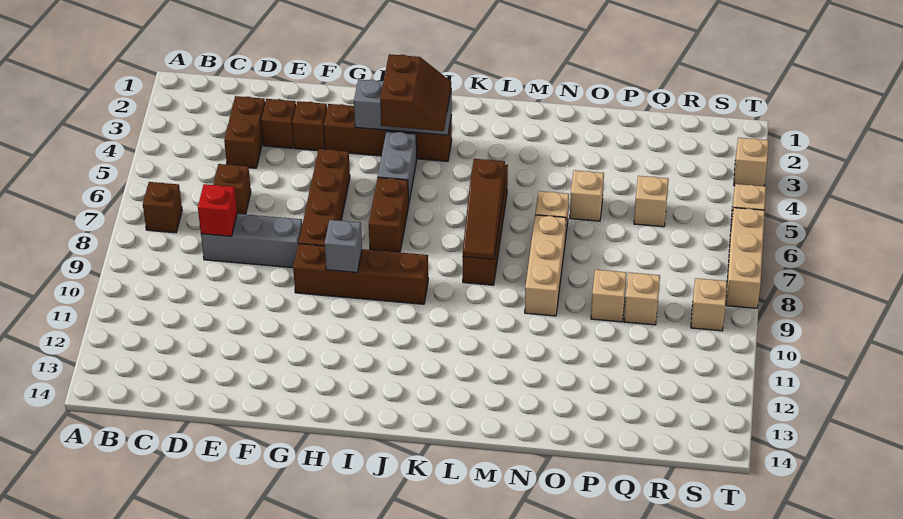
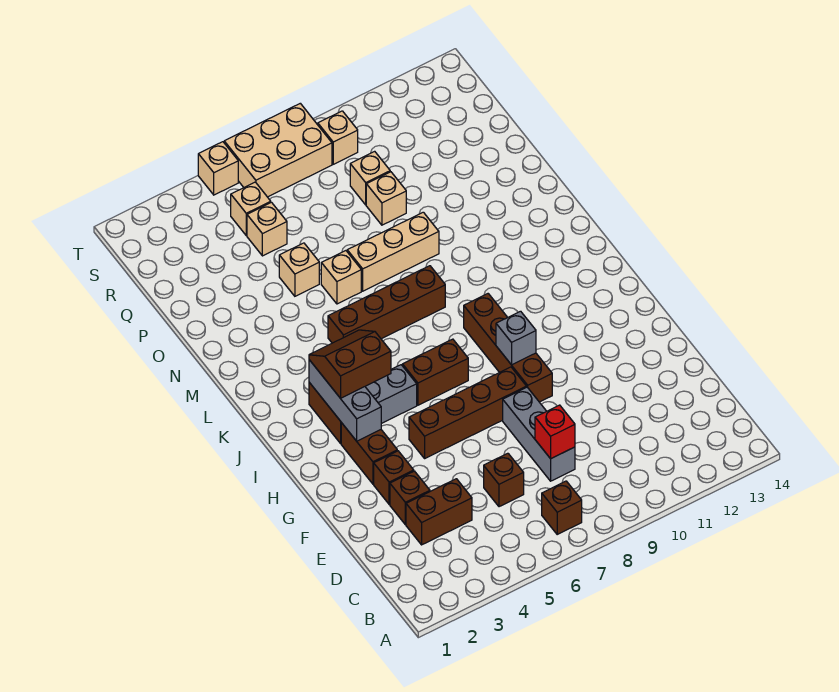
brown slope L6:L8 level 2 top 6 -> none
tan brick T3 level 1 -> tan brick R5 level 1
tan brick T6:T8 level 1 -> tan brick S6:T8 level 1

